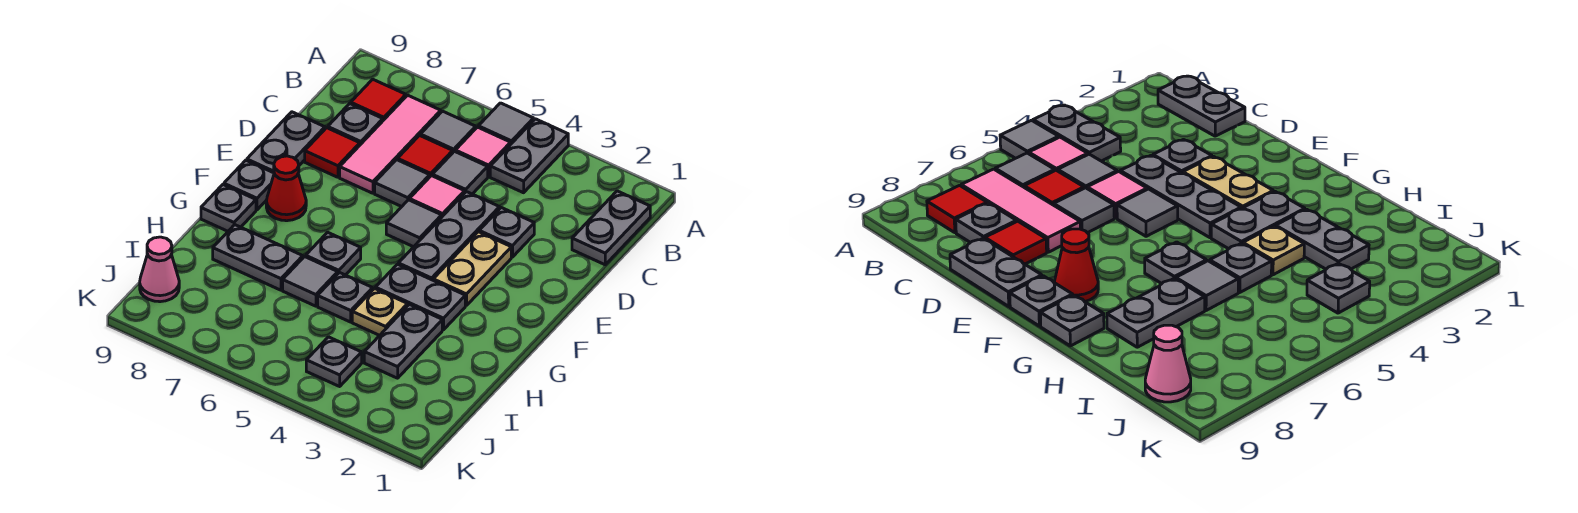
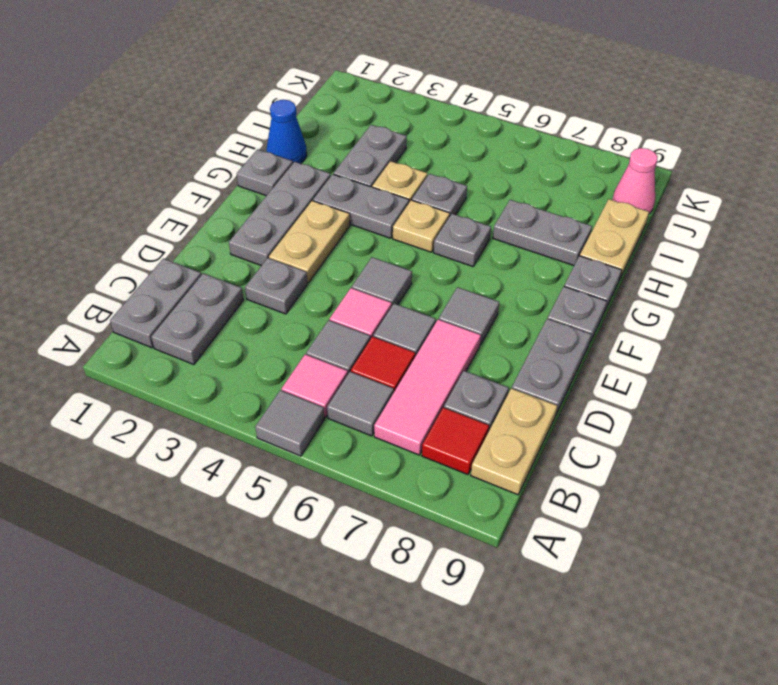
grey plate A4:B4 level 1 -> grey plate B2:C2 level 1
none -> tan plate B9:C9 level 1
grey plate D4:F4 level 1 -> grey plate E2:G2 level 1
red tile D8 level 1 -> none
red cone F8 level 1 -> none
none -> tan plate G5 level 1
none -> blue cone H1 level 1
grey tile H6 level 1 -> grey tile E7 level 1
none -> tan plate H9:I9 level 1
grey plate J4 level 1 -> grey plate G1 level 1

